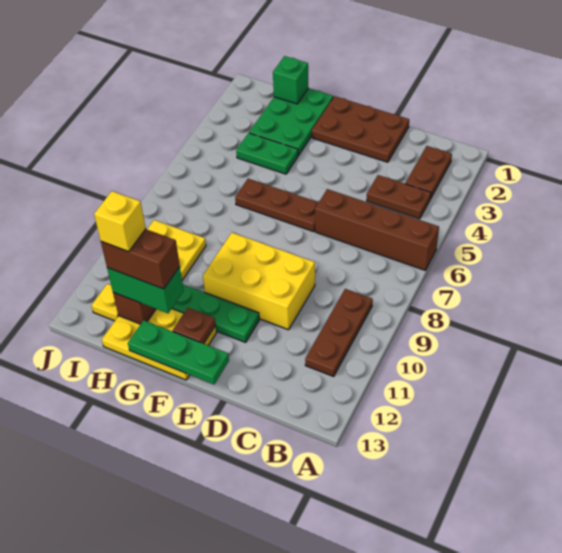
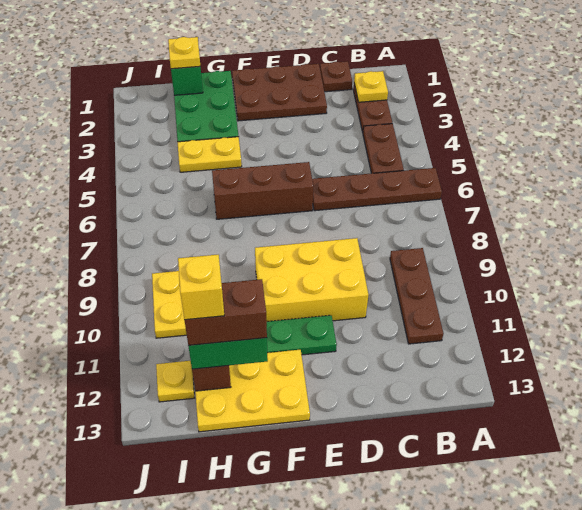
brown brick A6:D6 level 1 -> brown plate A6:D6 level 1
none -> yellow plate B2 level 2
brown plate B4:C4 level 1 -> brown plate B4:B5 level 1
brown plate E6:G6 level 1 -> brown brick E6:G6 level 1
green plate E13:G13 level 2 -> none
brown plate F12 level 2 -> brown plate C1 level 1
green plate G4:H4 level 1 -> yellow plate G4:H4 level 1
none -> yellow plate H1 level 3

